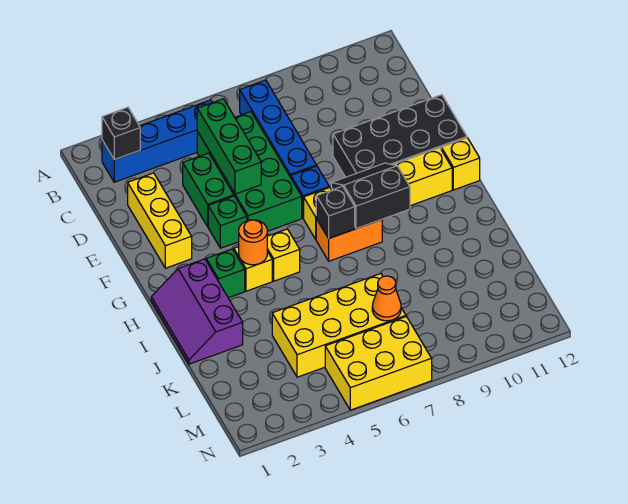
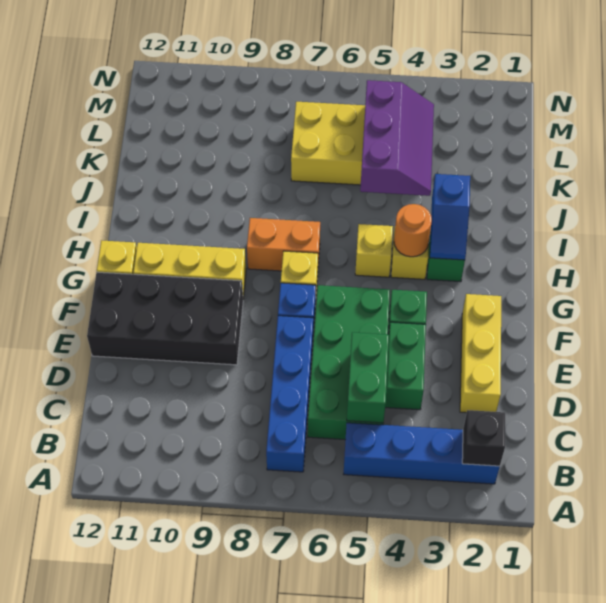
green brick C5:E5 level 2 -> green brick C5:D5 level 2
black slope G8:H9 level 2 top H -> none
purple slope H1:J2 level 1 top 2 -> purple slope J4:L5 level 2 top 5
none -> blue slope H3:I3 level 2 top I
black brick H7 level 2 -> none
orange cone L7 level 2 -> none
yellow brick M5:N7 level 1 -> none

